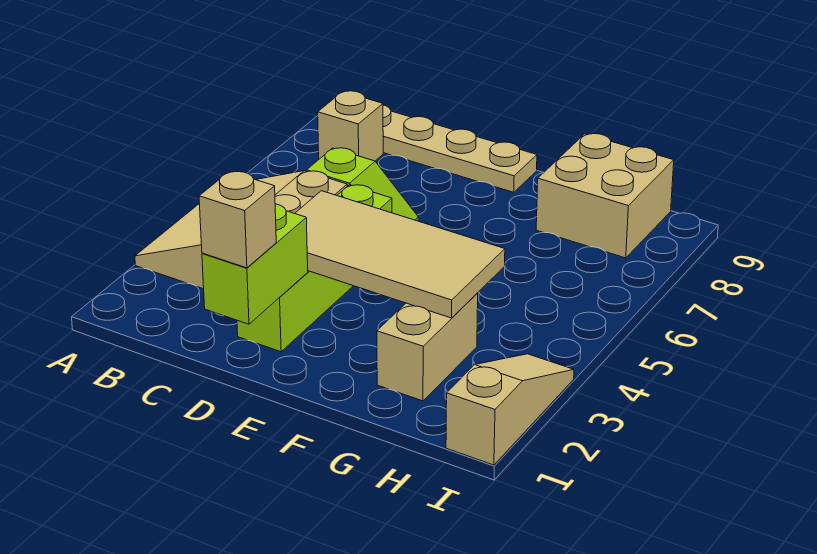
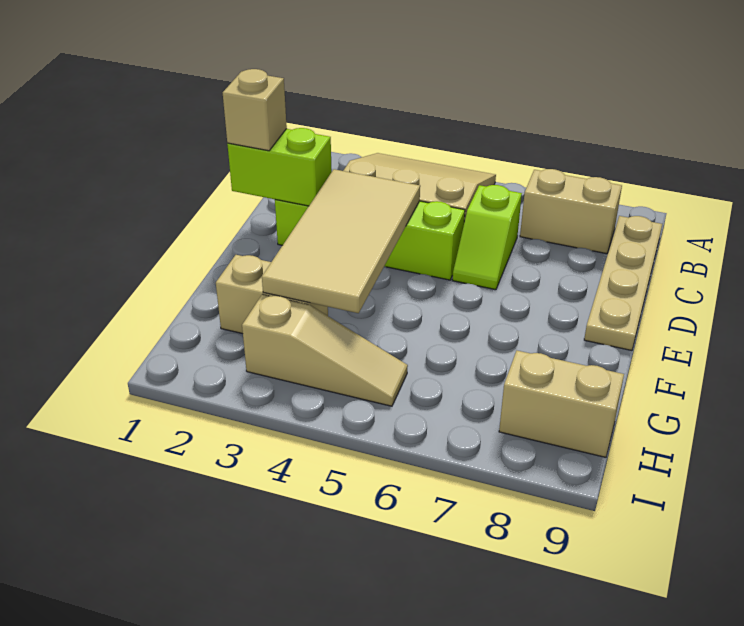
tan brick B8 level 1 -> tan brick B7:B8 level 1
tan brick G8:H9 level 1 -> tan brick H8:H9 level 1
tan slope I1:I3 level 1 top 1 -> tan slope H3:H5 level 1 top 3

